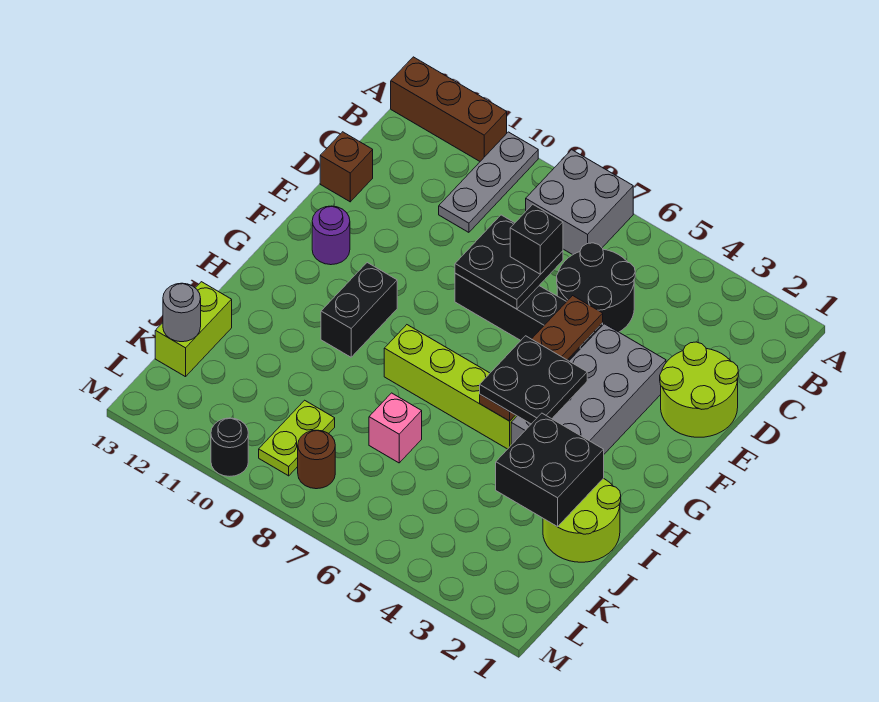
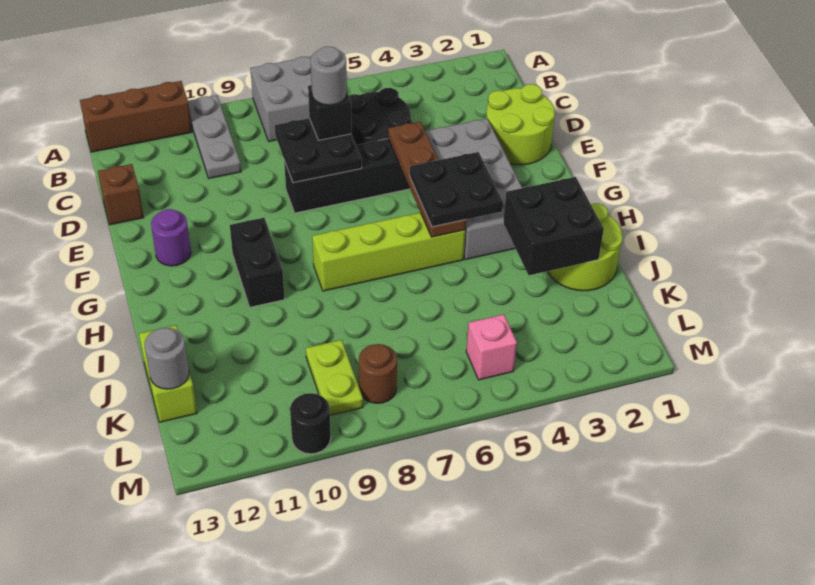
none -> grey round brick D7 level 4
pink brick J7 level 1 -> pink brick L5 level 1

